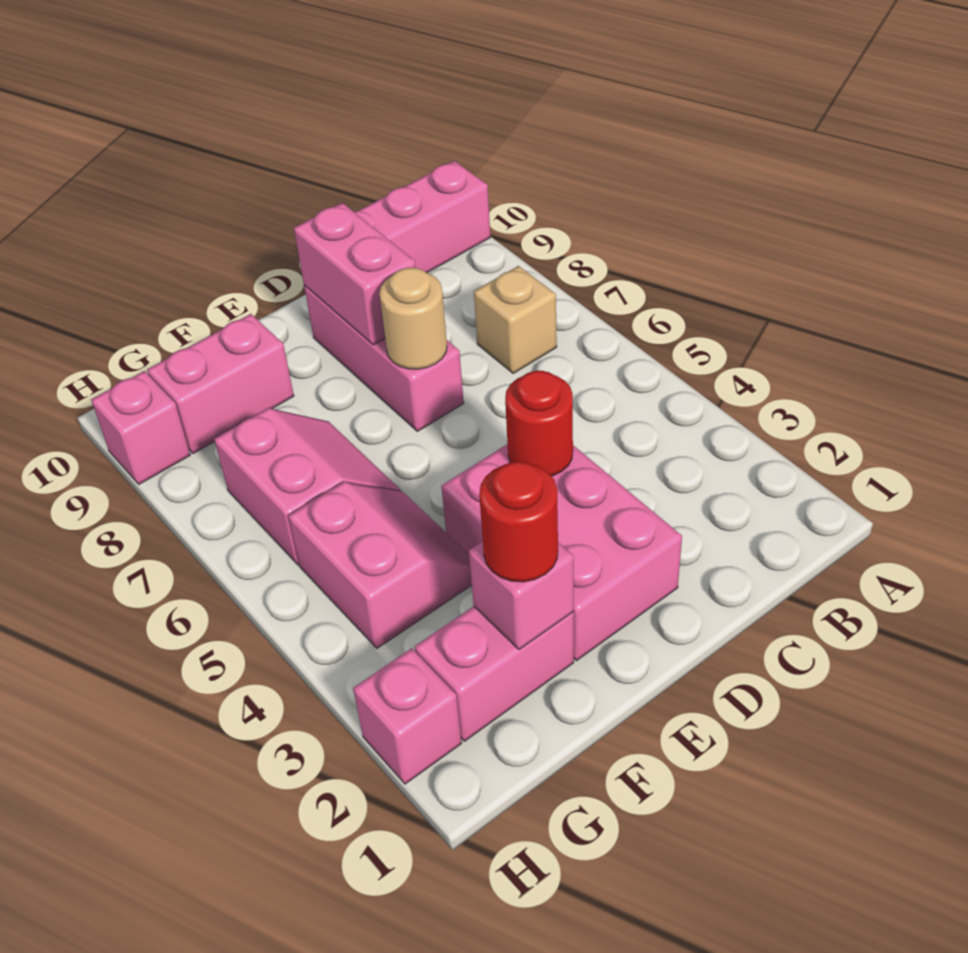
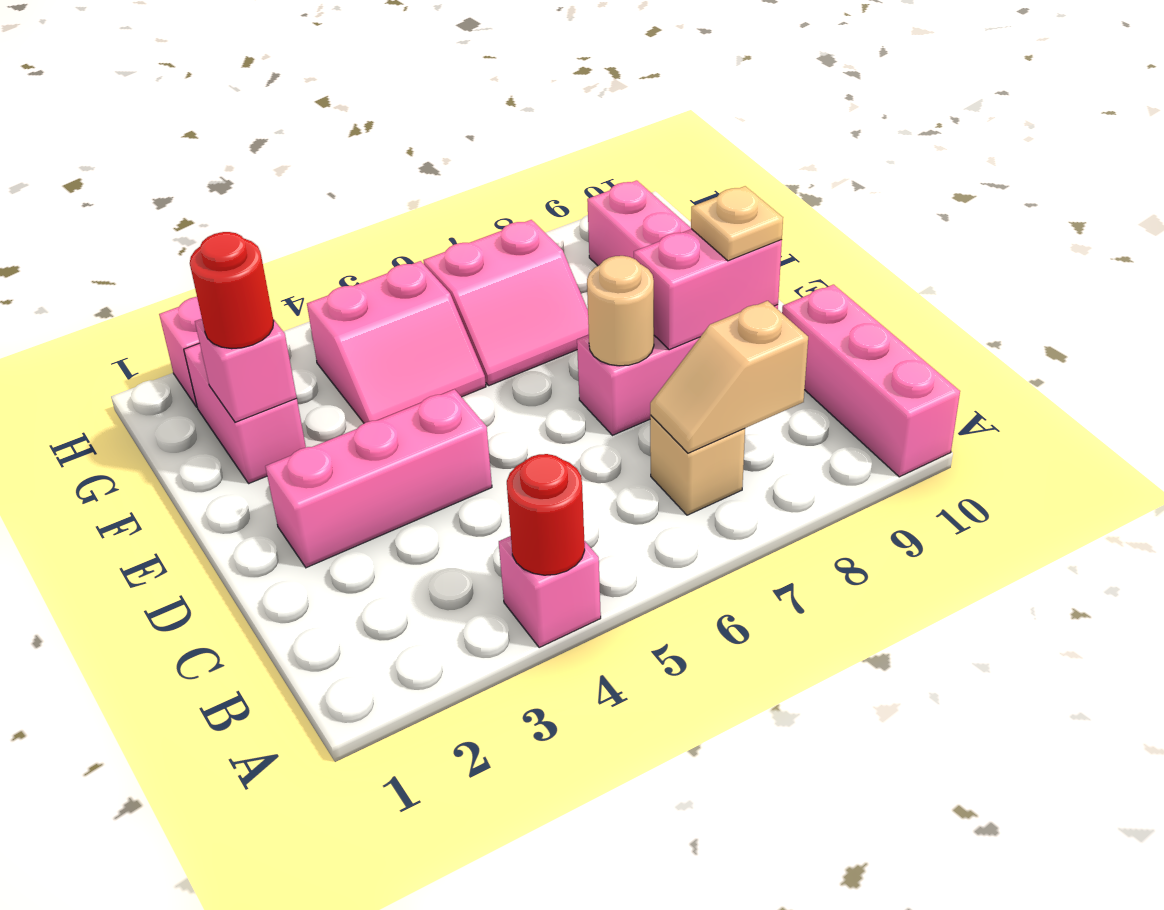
none -> tan slope B7:B8 level 2 top 8
pink brick D2:E4 level 1 -> pink brick D2:D4 level 1
red round brick D4 level 2 -> red round brick A4 level 2
none -> tan plate D9 level 3
pink brick H9 level 1 -> pink brick A4 level 1

